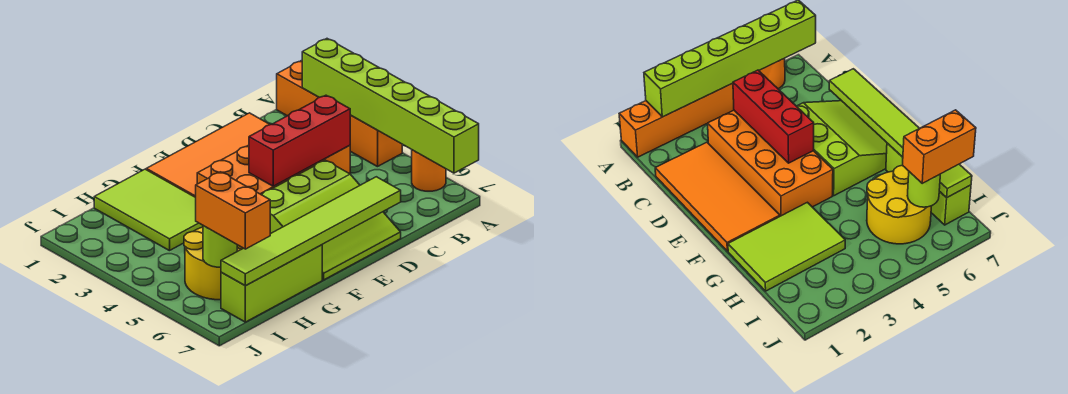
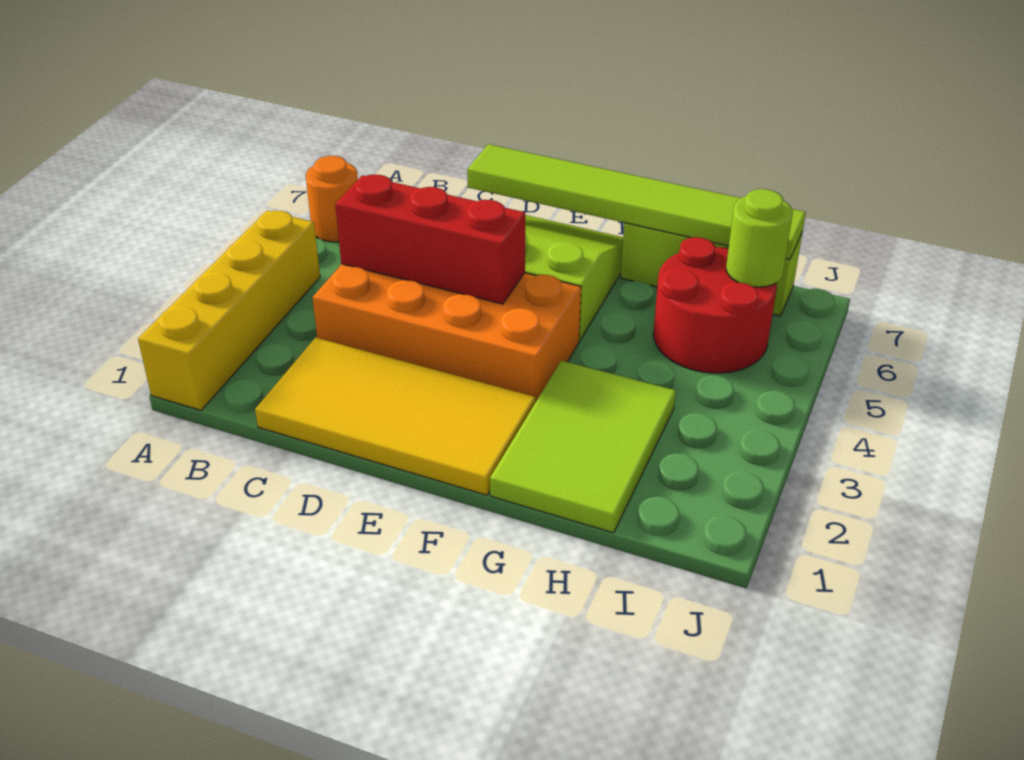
orange brick A1:A4 level 1 -> yellow brick A1:A4 level 1
lime brick A2:A7 level 2 -> none
orange tile C1:F2 level 1 -> yellow tile C1:F2 level 1
yellow round brick H5:I6 level 1 -> red round brick H5:I6 level 1
orange brick I6:I7 level 3 -> none

